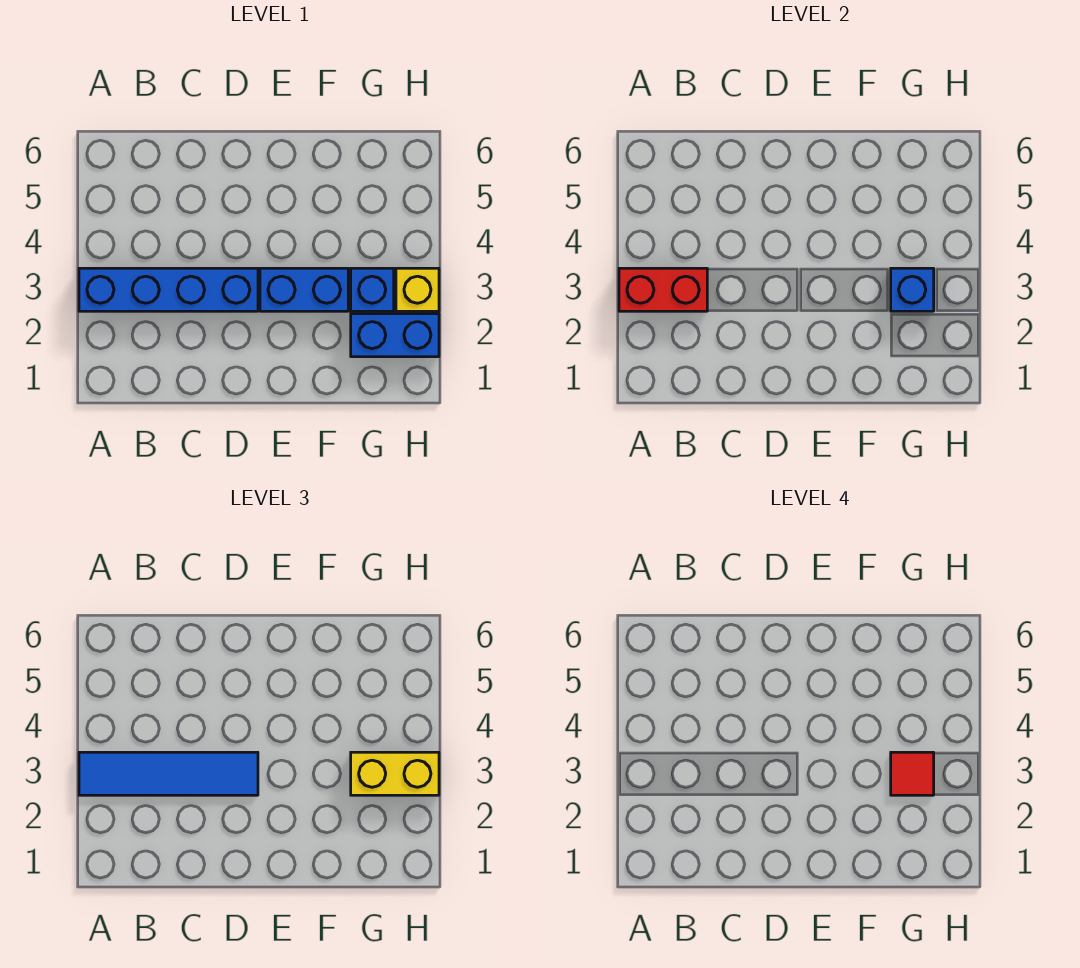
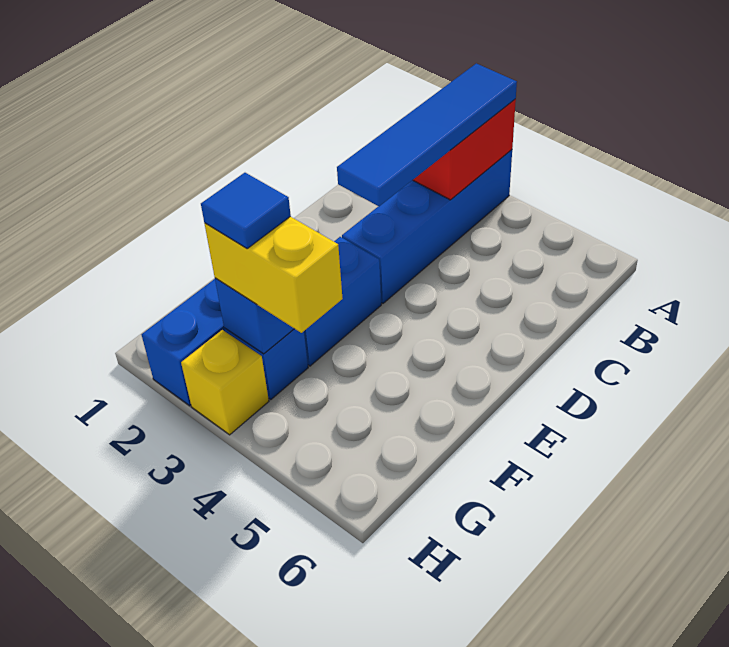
yellow brick G3:H3 level 3 -> yellow brick G3:G4 level 3
red tile G3 level 4 -> blue tile G3 level 4

